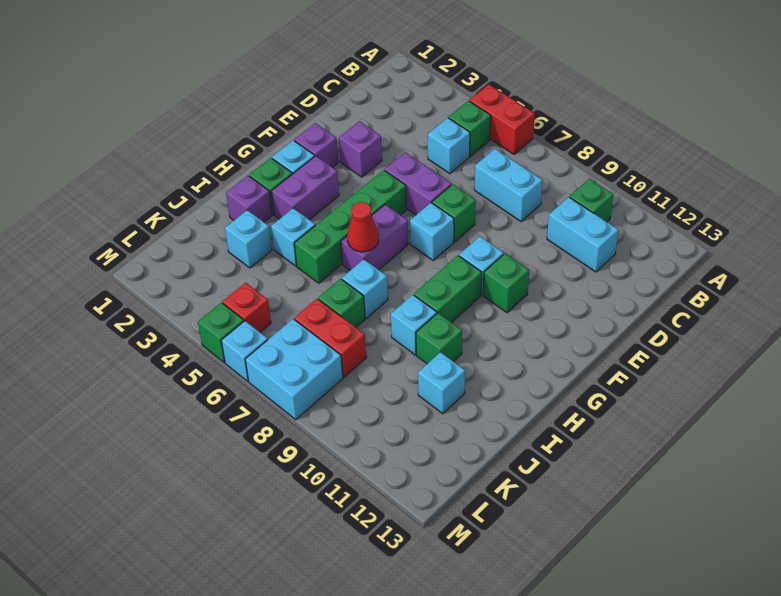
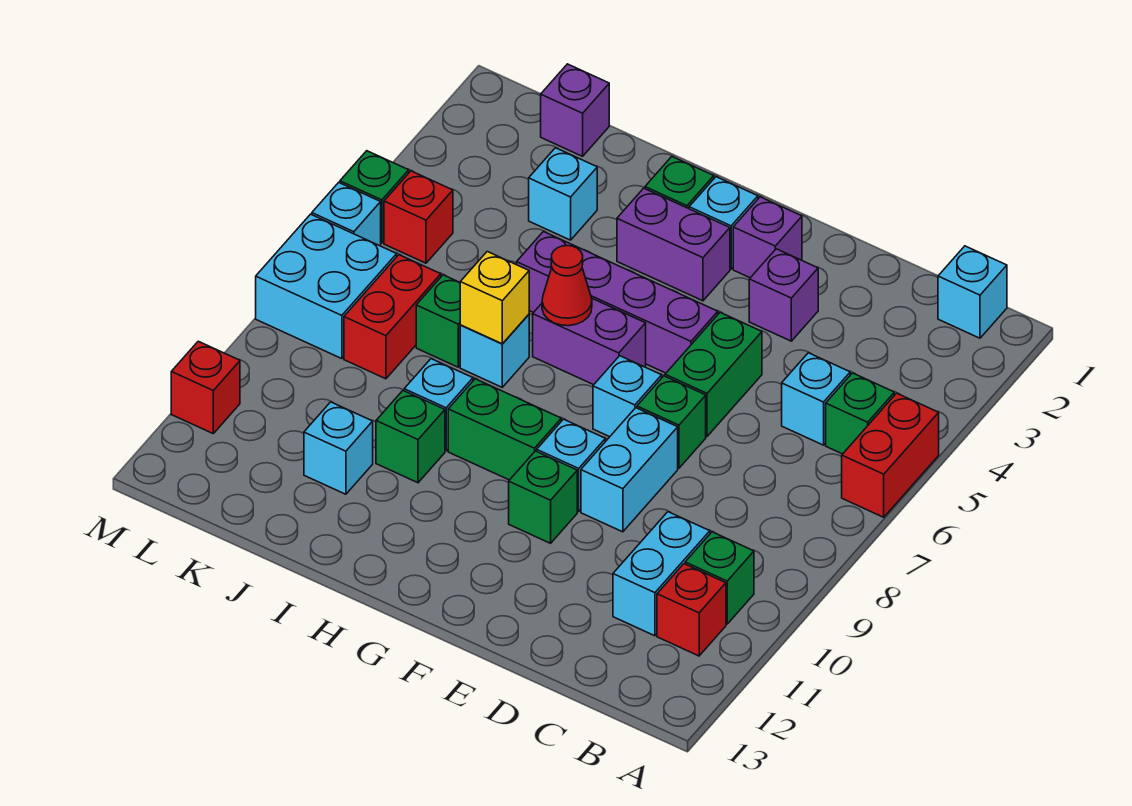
none -> red brick B11 level 1
cyan brick C7:C8 level 1 -> cyan brick E8:E9 level 1
purple brick E5:E6 level 1 -> green brick E5:E6 level 1
green brick F5:I5 level 1 -> purple brick F5:I5 level 1
purple brick I2 level 1 -> purple brick K1 level 1
cyan brick I4 level 1 -> cyan brick B1 level 1
none -> yellow brick I7 level 2
none -> red brick M11 level 1

